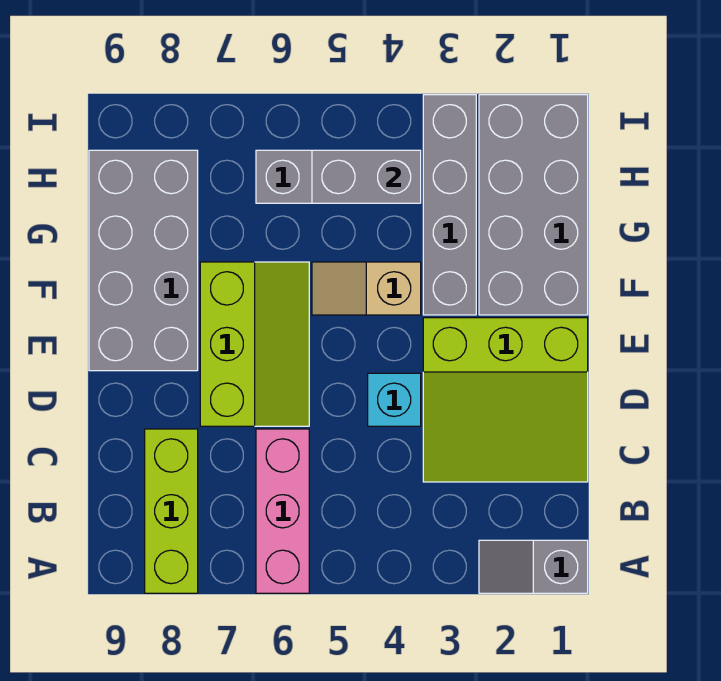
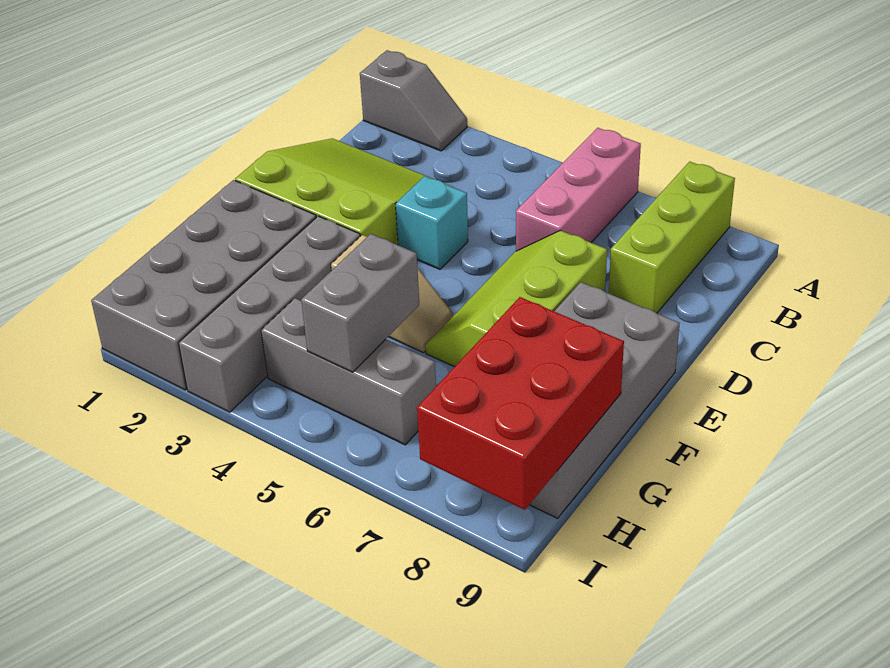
none -> red brick G8:I9 level 2
grey brick H4:H5 level 2 -> grey brick G5:H5 level 2

